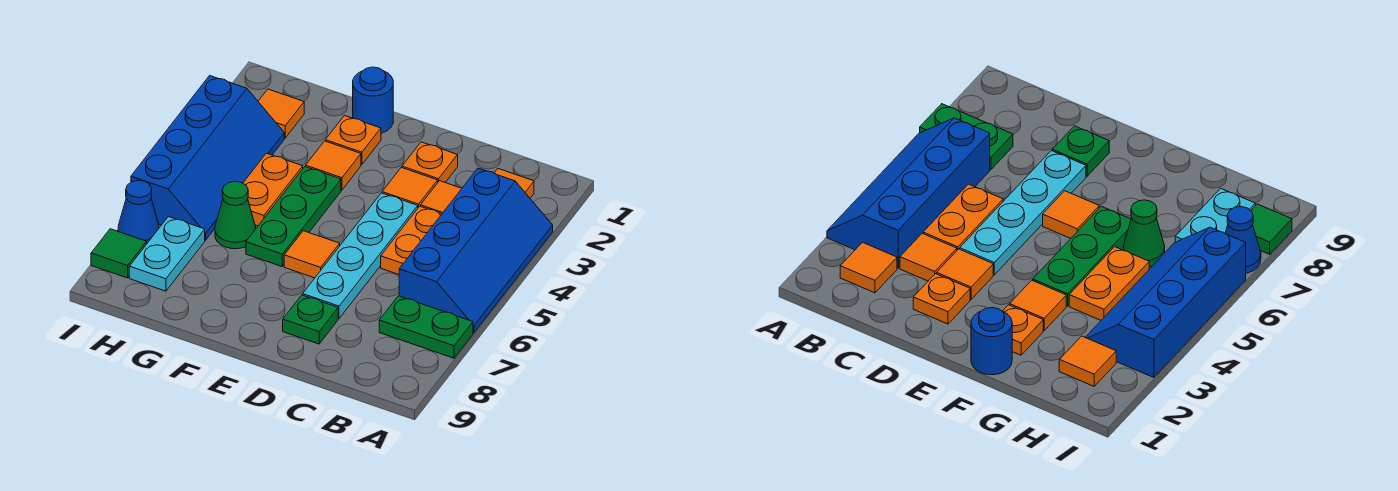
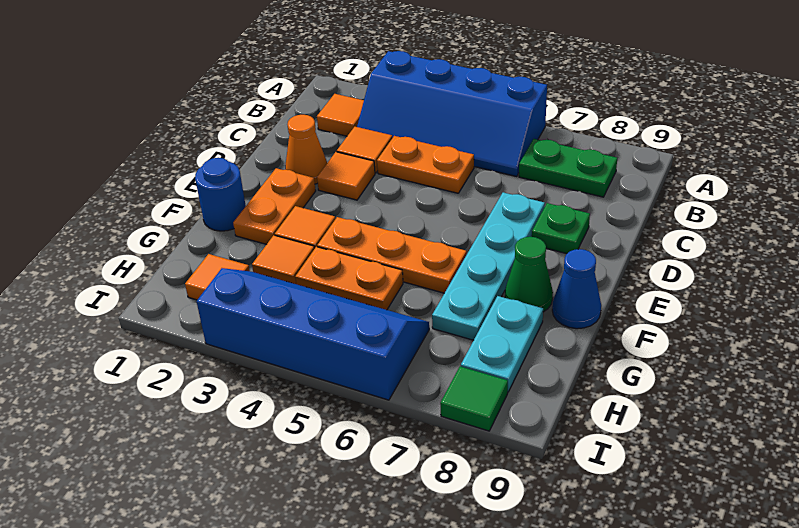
blue slope A3:B6 level 1 top B -> blue slope A3:B6 level 1 top A
green plate A7:B7 level 1 -> green plate B7:B8 level 1
orange plate D2 level 1 -> orange cone D2 level 1
cyan plate D4:D7 level 1 -> cyan plate D7:G7 level 1
orange tile E6 level 1 -> orange tile G3 level 1
orange plate F2 level 1 -> orange plate E2:F2 level 1
green plate F4:F6 level 1 -> orange plate F4:F6 level 1
green cone G6 level 1 -> green cone F8 level 1
cyan plate H7:H8 level 1 -> cyan plate G8:H8 level 1
blue cone I7 level 1 -> blue cone F9 level 1

